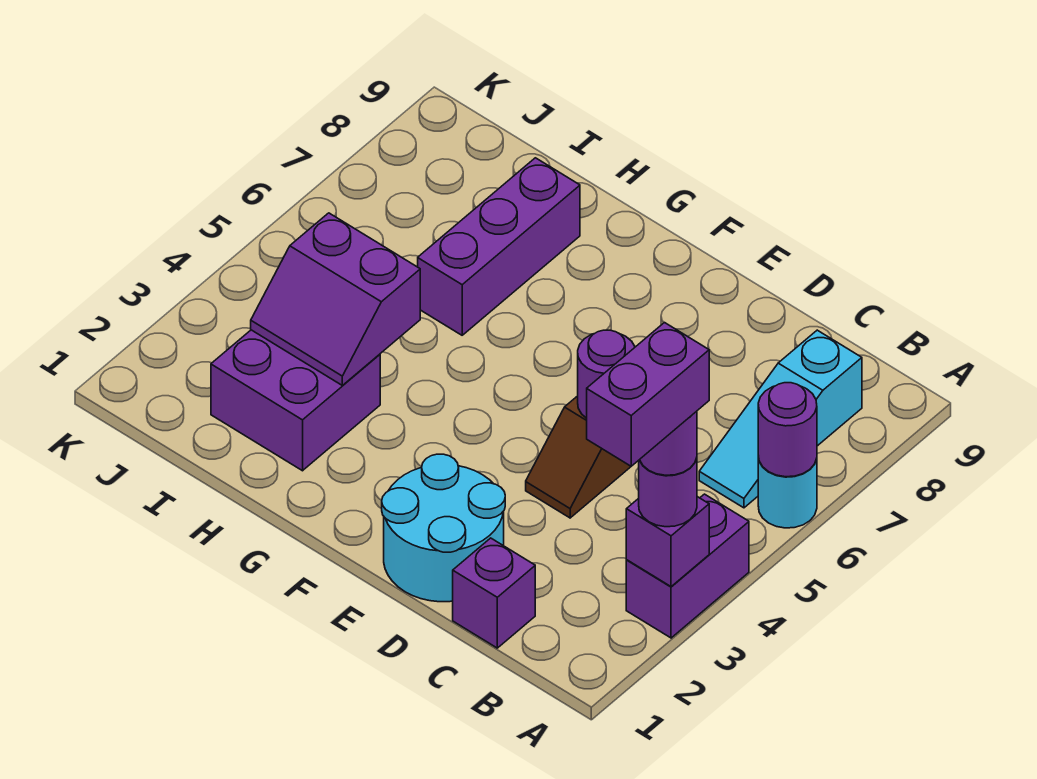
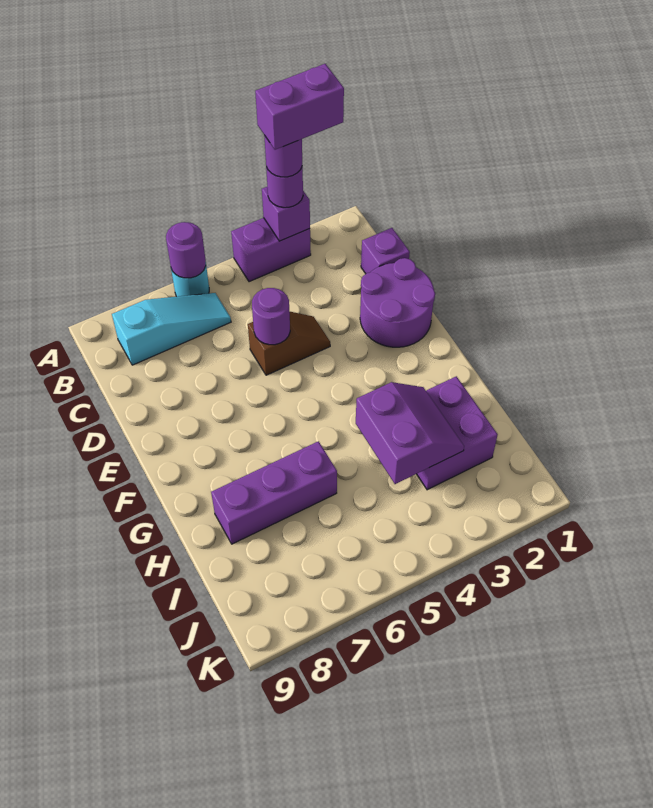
cyan round brick D1:E2 level 1 -> purple round brick D1:E2 level 1

